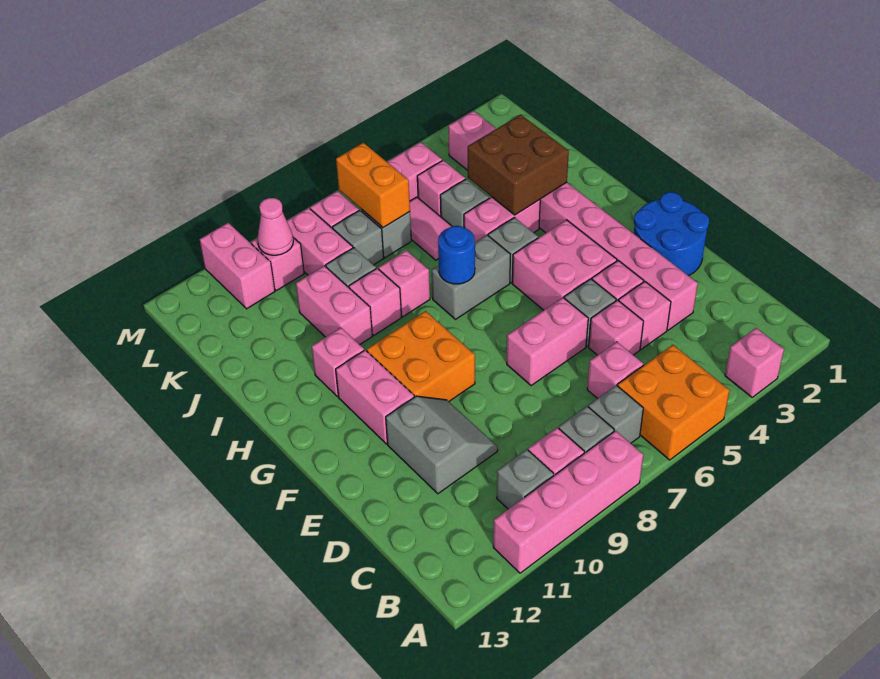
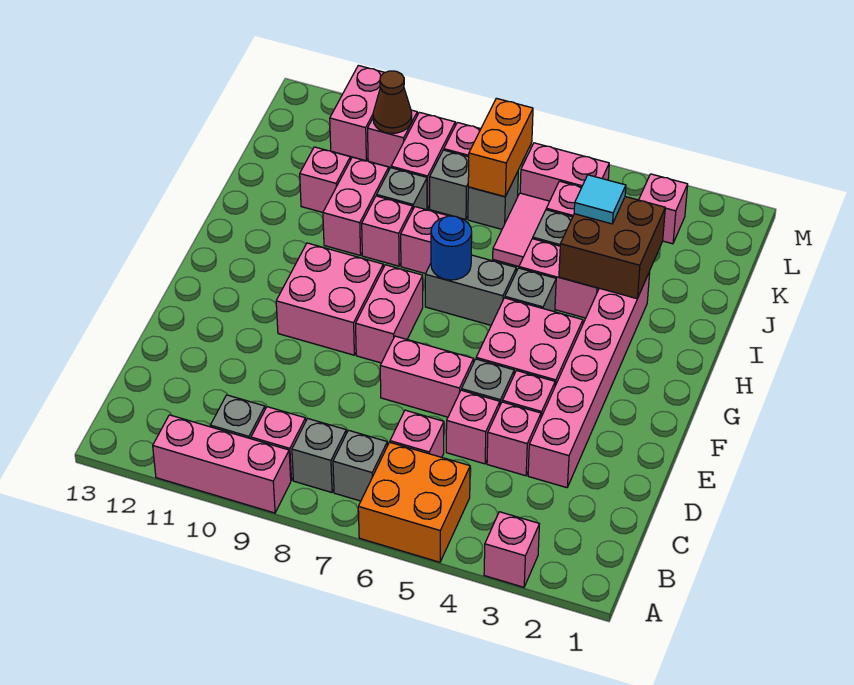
pink brick A8:A11 level 1 -> pink brick A9:A11 level 1
grey slope D10:E11 level 1 top 11 -> none
blue round brick E1:F2 level 1 -> none
orange brick F9:G10 level 1 -> pink brick F9:G10 level 1
pink brick F11:G11 level 1 -> pink brick F8:G8 level 1
pink brick H11 level 1 -> pink brick J11 level 1
none -> cyan tile J4 level 3
pink cone L10 level 2 -> brown cone L10 level 2

